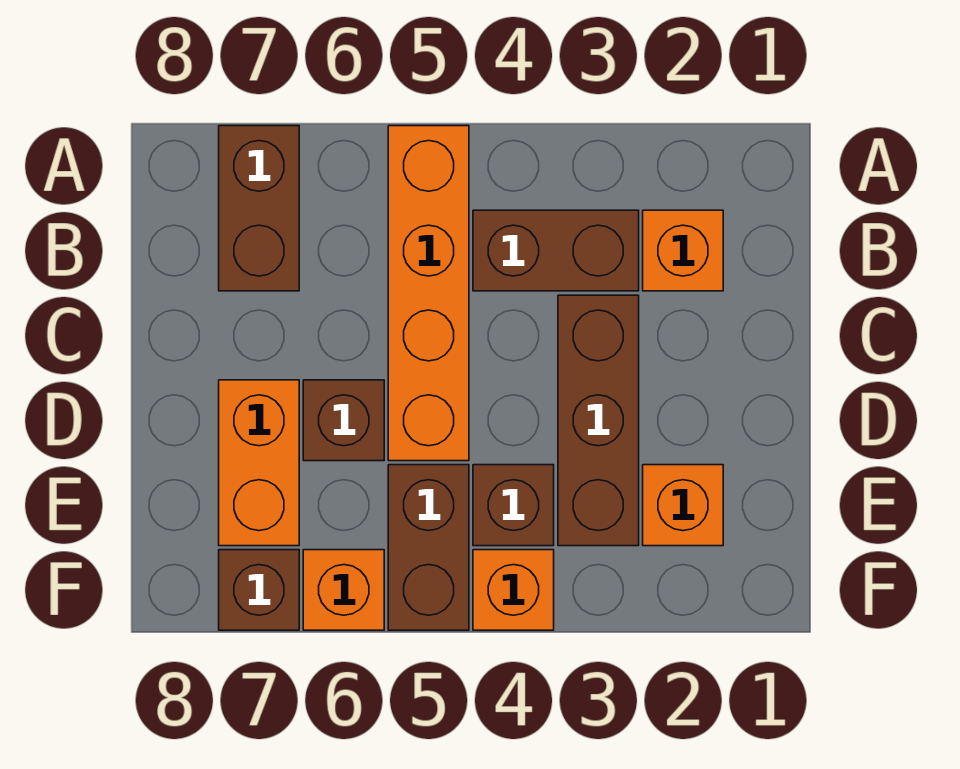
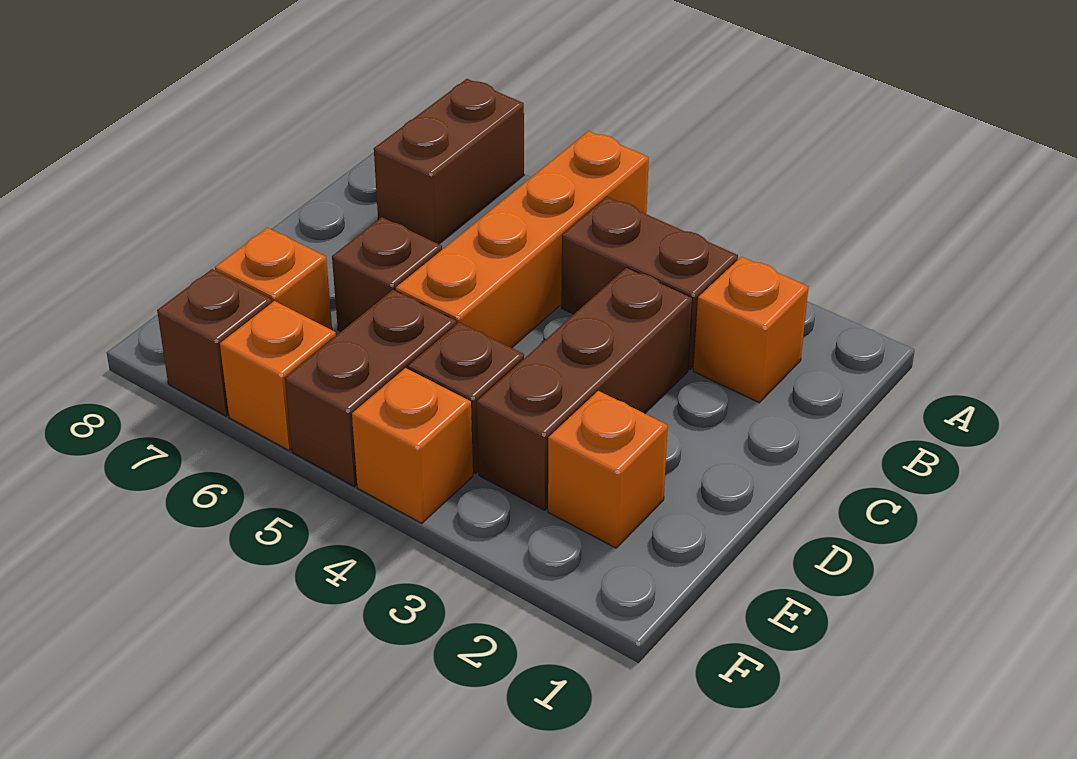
orange brick D7:E7 level 1 -> orange brick E7 level 1

